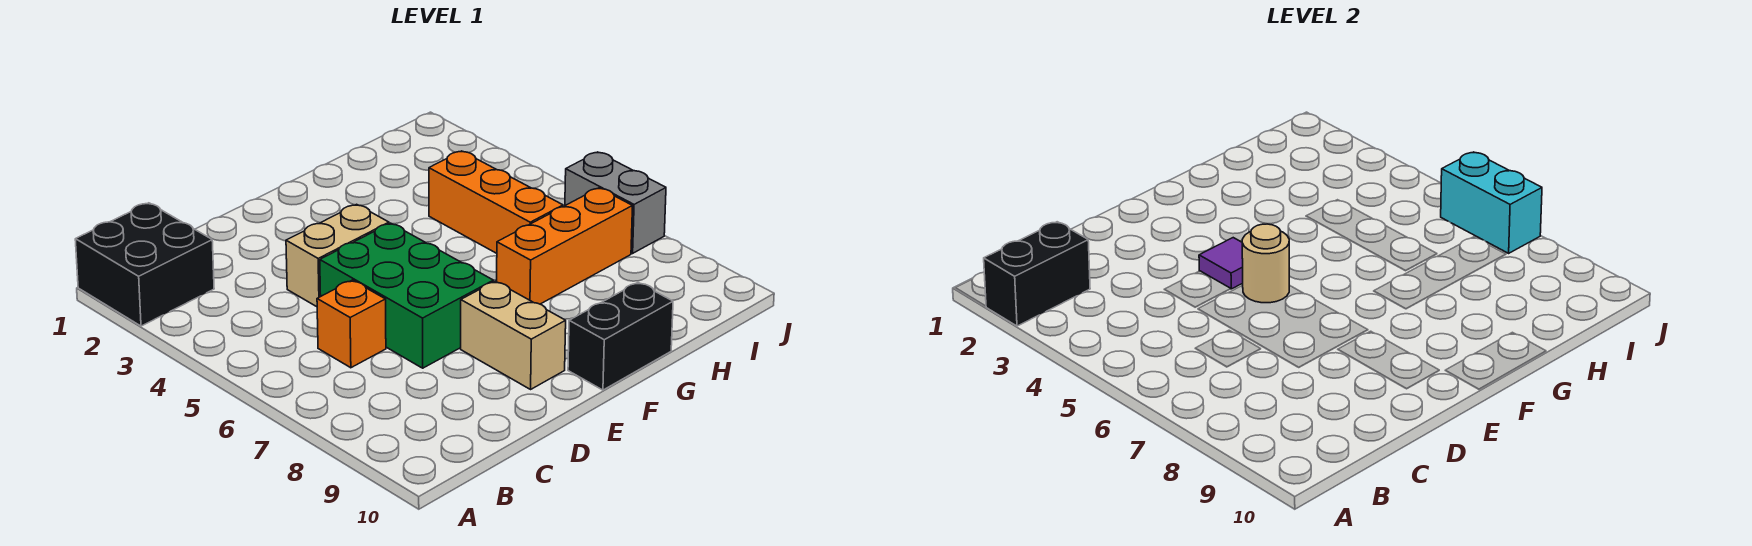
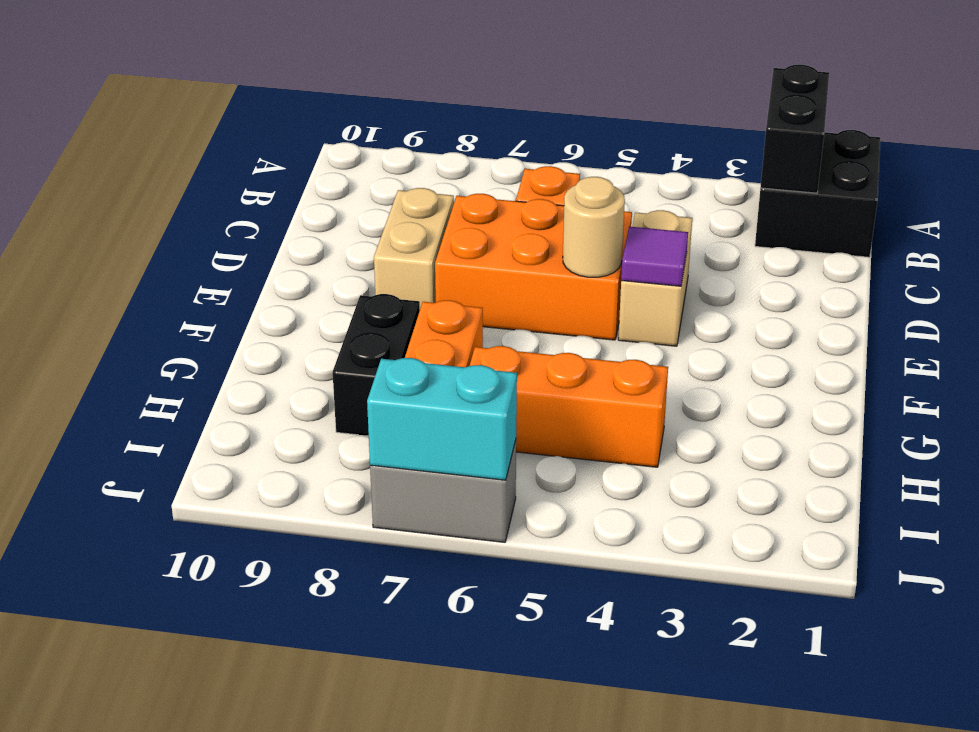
green brick D5:E7 level 1 -> orange brick D5:E7 level 1
tan brick E8:E9 level 1 -> tan brick D8:E8 level 1
black brick F10:G10 level 1 -> black brick G8:H8 level 1

